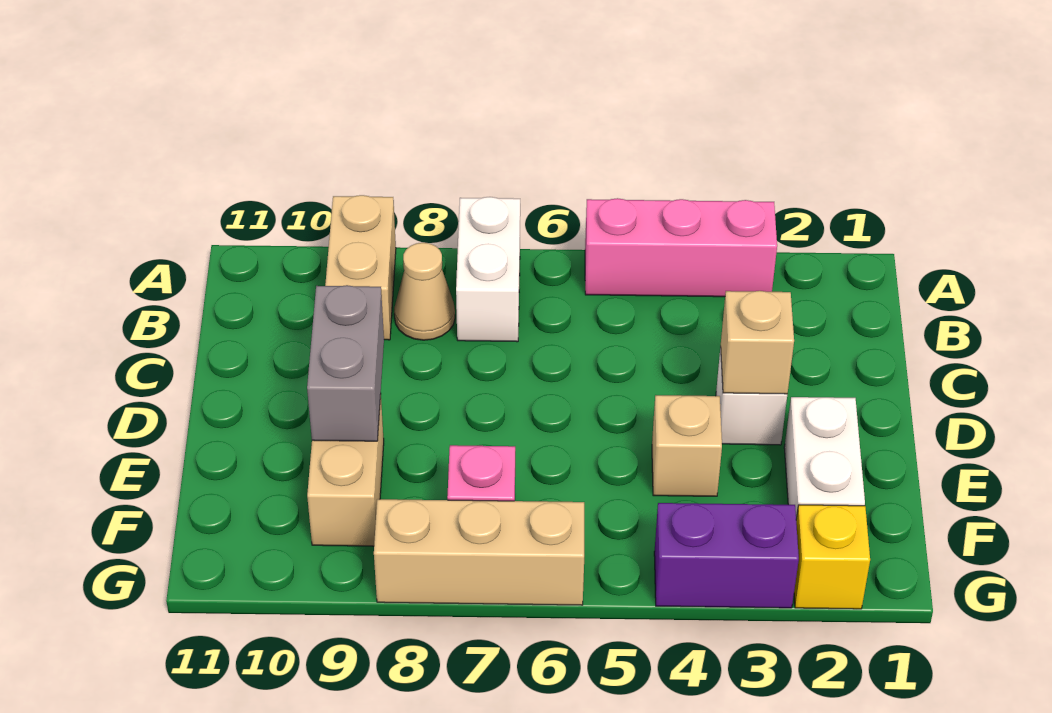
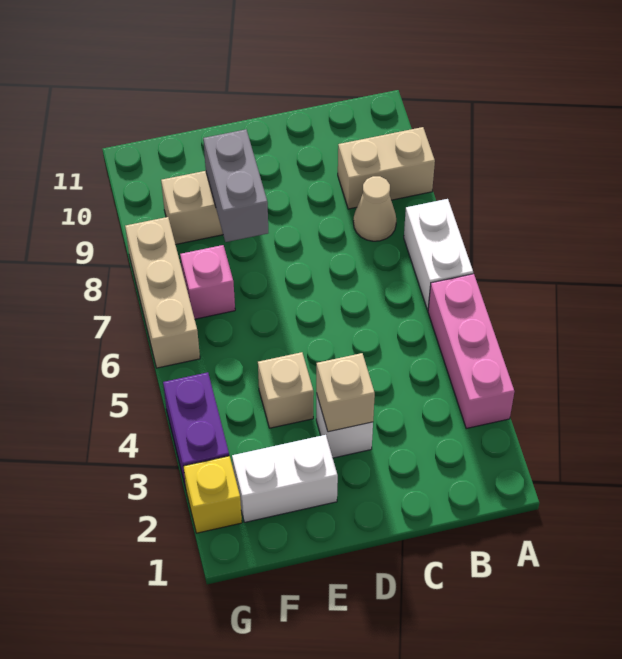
white brick A7:B7 level 1 -> white brick A6:A7 level 1
grey brick D9:E9 level 2 -> grey brick E8:E9 level 2

